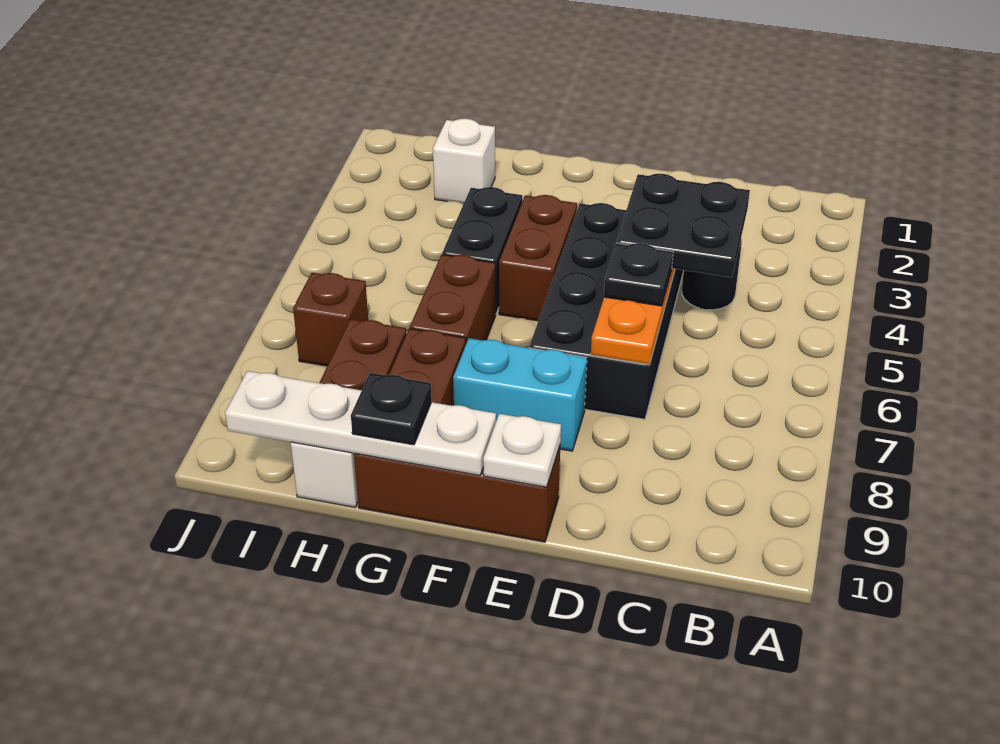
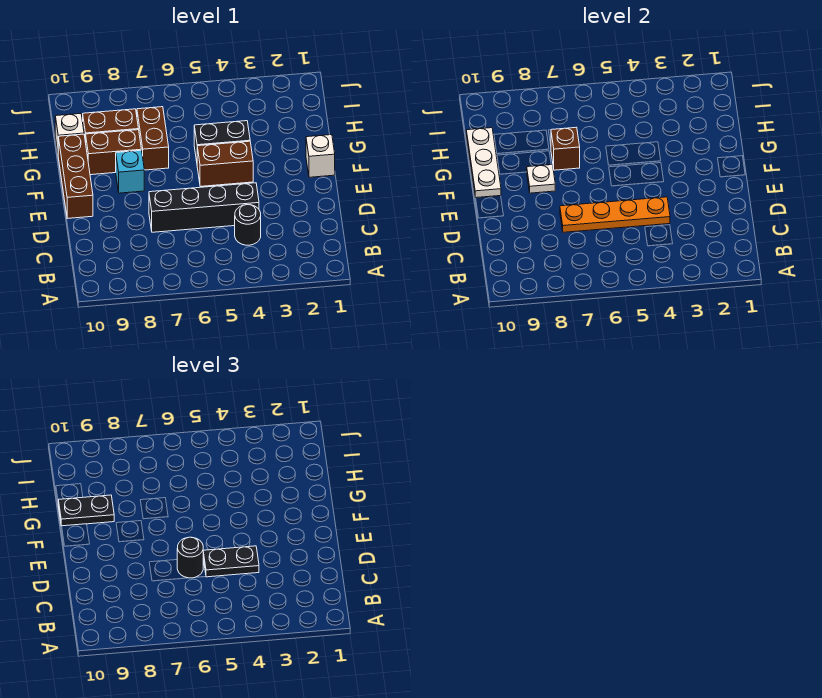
black plate C4:D5 level 3 -> black plate D4:D5 level 3
black brick D4:E7 level 1 -> black brick D4:D7 level 1
black plate D6 level 3 -> black round brick D6 level 3
cyan brick E8:F8 level 1 -> cyan brick F8 level 1
white plate E10 level 2 -> white plate F8 level 2
white plate F10:I10 level 2 -> white plate F10:H10 level 2
brown brick G6:G7 level 1 -> brown brick G7:H7 level 1
black plate G10 level 3 -> black plate G9:G10 level 3
white brick H2 level 1 -> white brick F1 level 1
brown brick I7 level 1 -> brown brick G7 level 2

